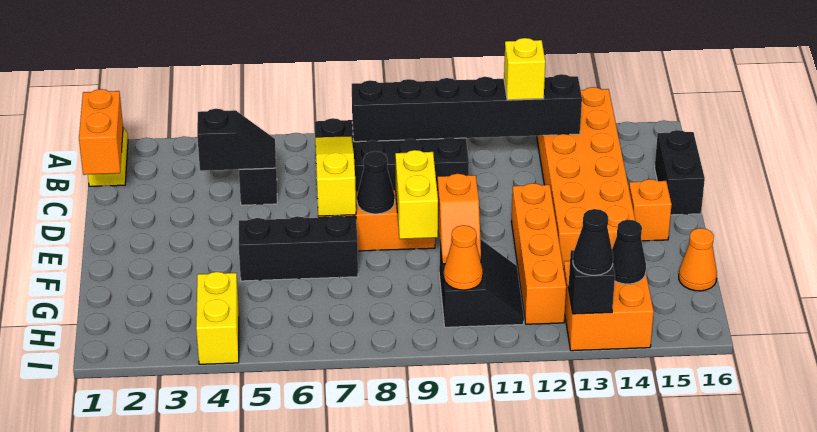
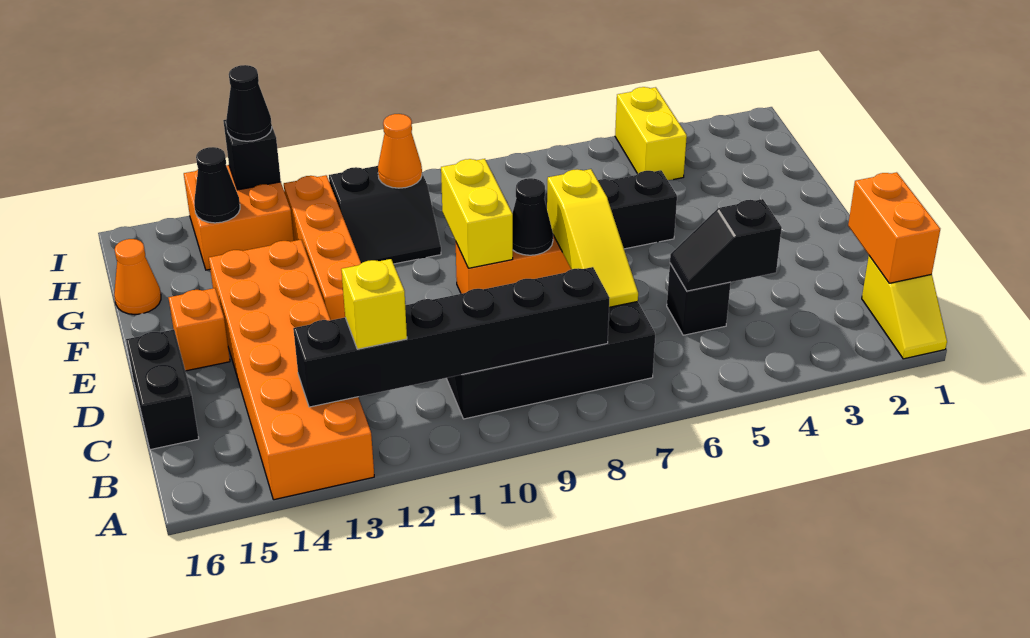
orange slope F10:G10 level 2 top F -> none
black slope G10:H11 level 1 top 10 -> black slope G10:H11 level 1 top H

